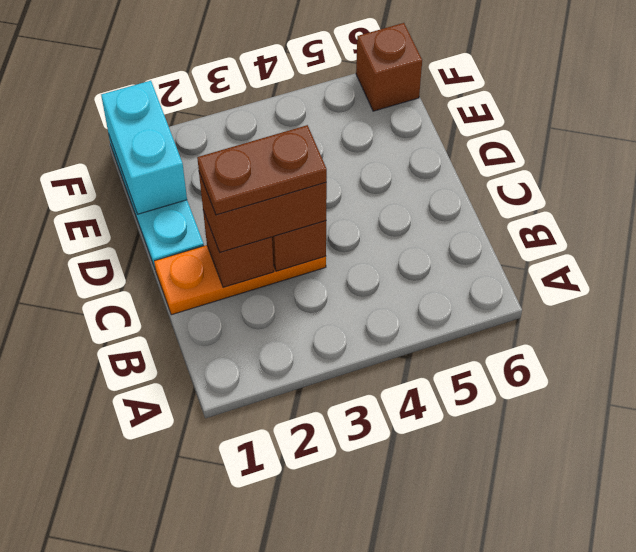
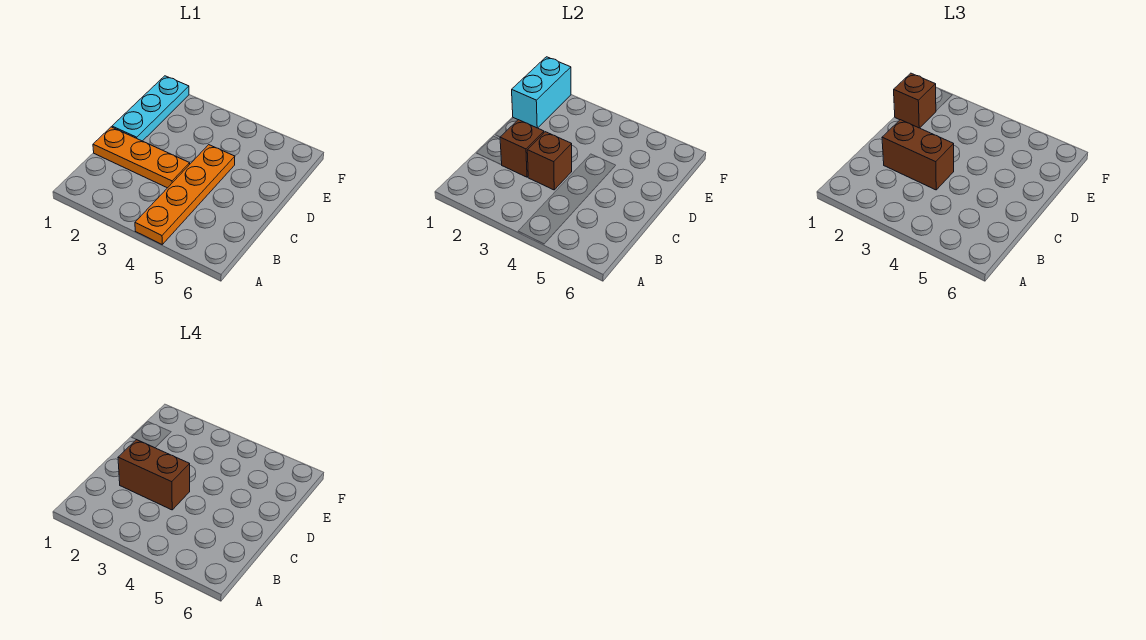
none -> orange plate A4:D4 level 1
brown plate C2:C3 level 4 -> brown brick C2:C3 level 4
brown brick F6 level 1 -> brown brick E1 level 3

